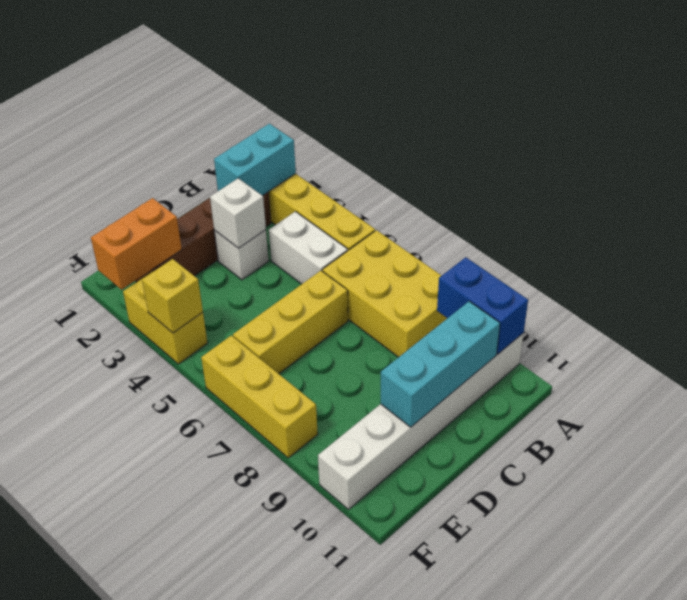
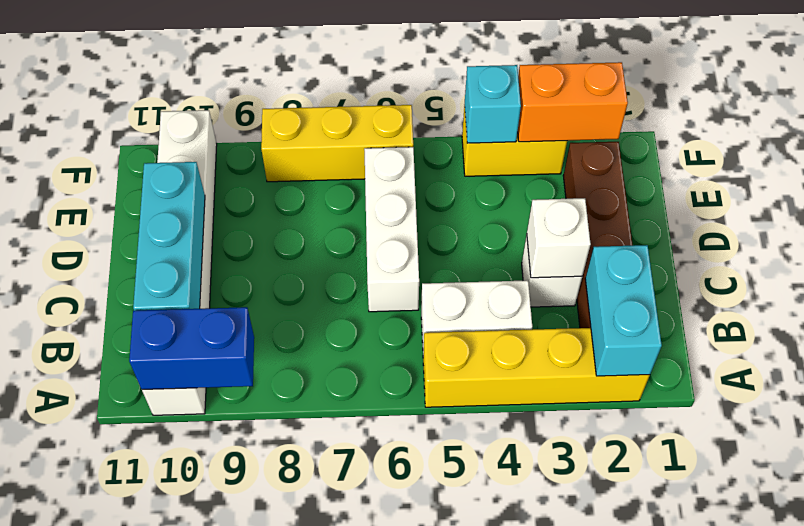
yellow brick A6:B8 level 1 -> none
yellow brick C6:E6 level 1 -> white brick C6:E6 level 1
orange brick E2:F2 level 2 -> orange brick F2:F3 level 2
yellow brick F4 level 2 -> cyan brick F4 level 2

